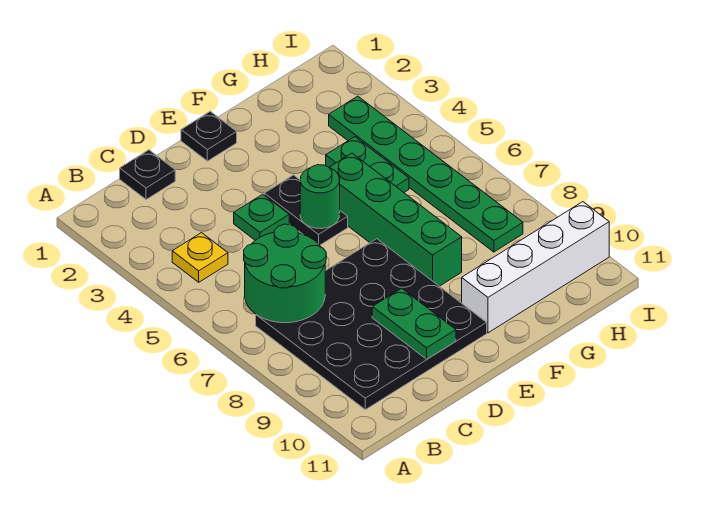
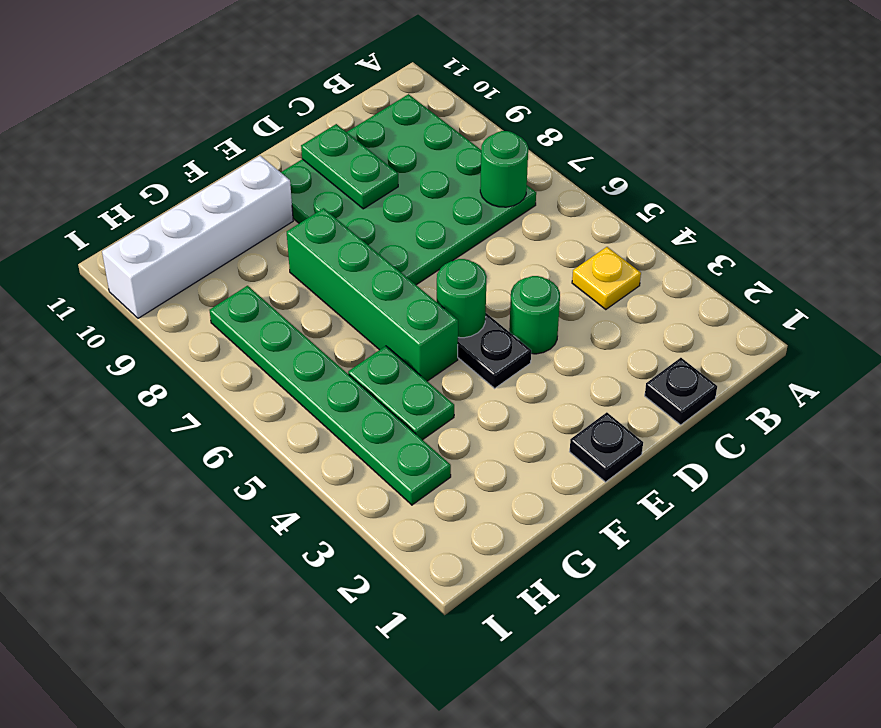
green round brick B6:C7 level 2 -> green round brick B7 level 2
black plate B7:E10 level 1 -> green plate B7:E10 level 1
green plate D4 level 1 -> green round brick D4 level 1

